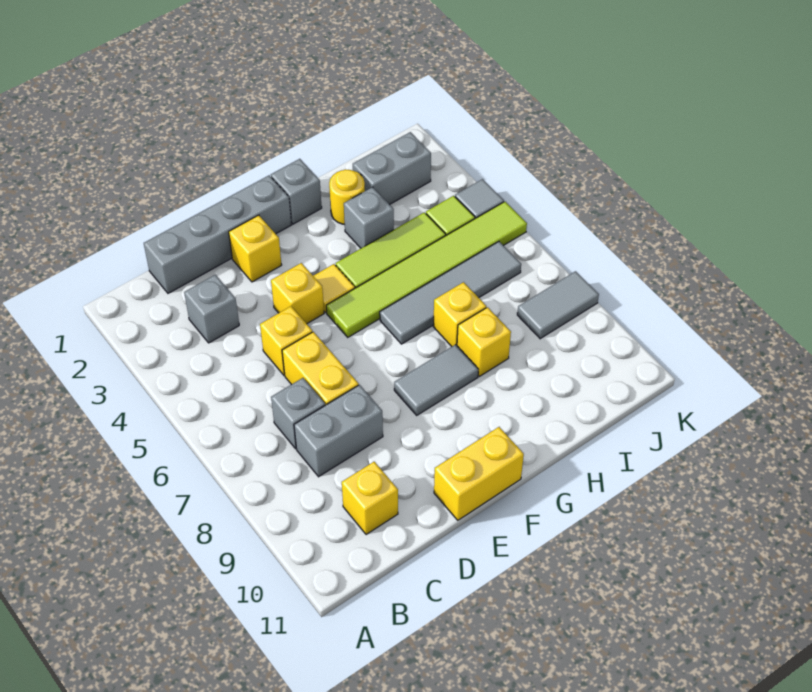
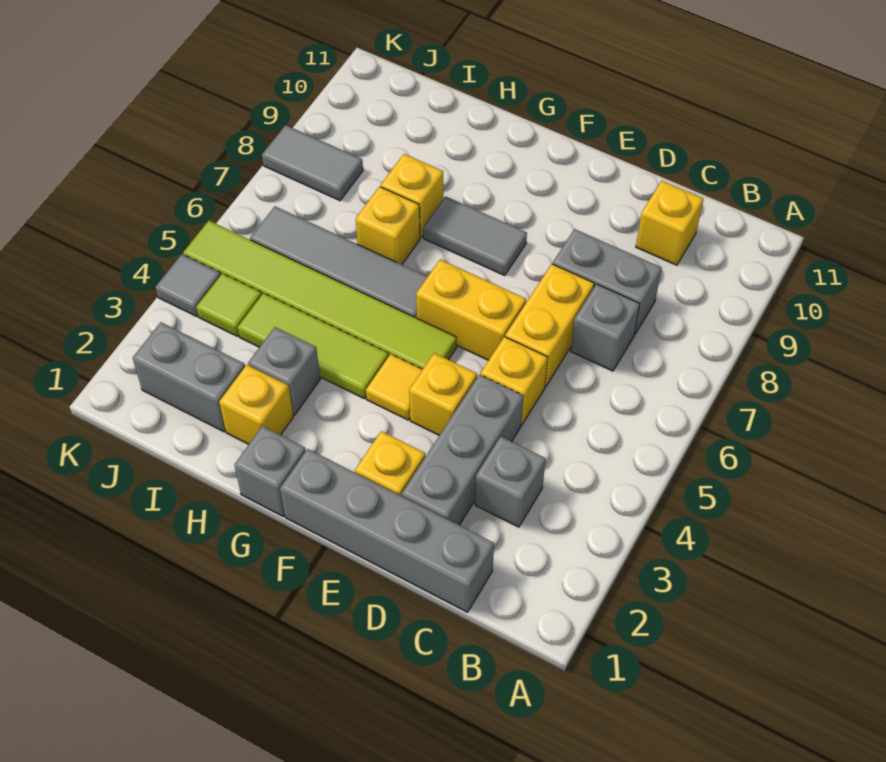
none -> grey brick D2:D4 level 1
yellow brick E11:F11 level 1 -> yellow brick E6:F6 level 1
yellow round brick H2 level 1 -> yellow brick H2 level 1

